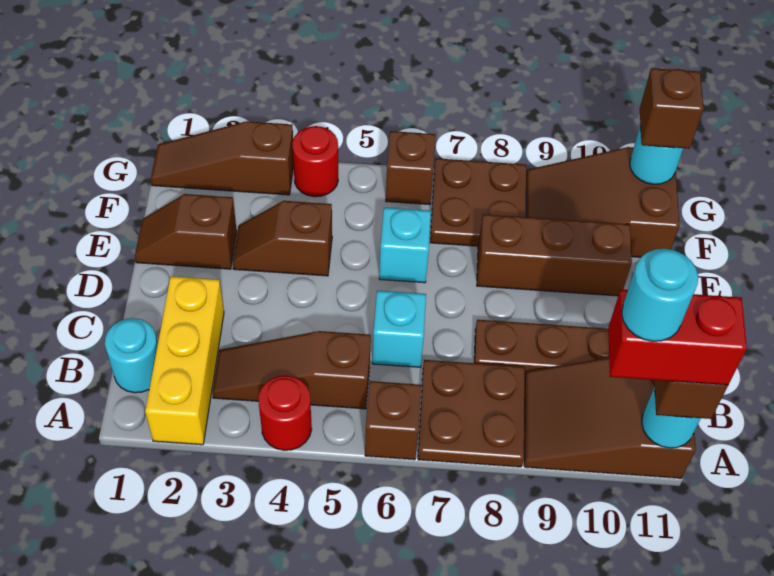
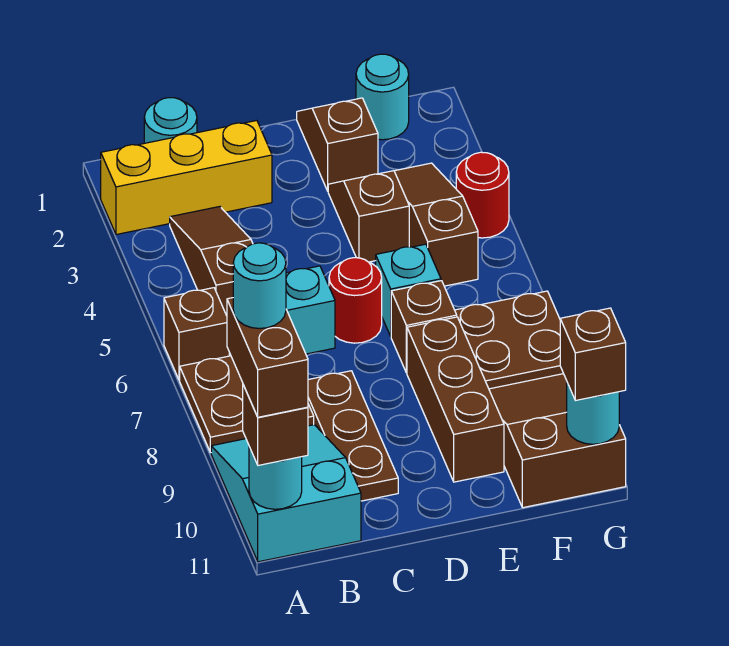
red round brick A4 level 1 -> red round brick D6 level 1
brown slope A9:B11 level 1 top 11 -> cyan slope A9:B11 level 1 top 11
red brick A10:A11 level 4 -> brown brick A10:A11 level 4
none -> cyan round brick F1 level 1
brown slope G1:G3 level 1 top 3 -> brown slope F3:F5 level 1 top 5
brown brick G6 level 1 -> brown brick E7 level 1

